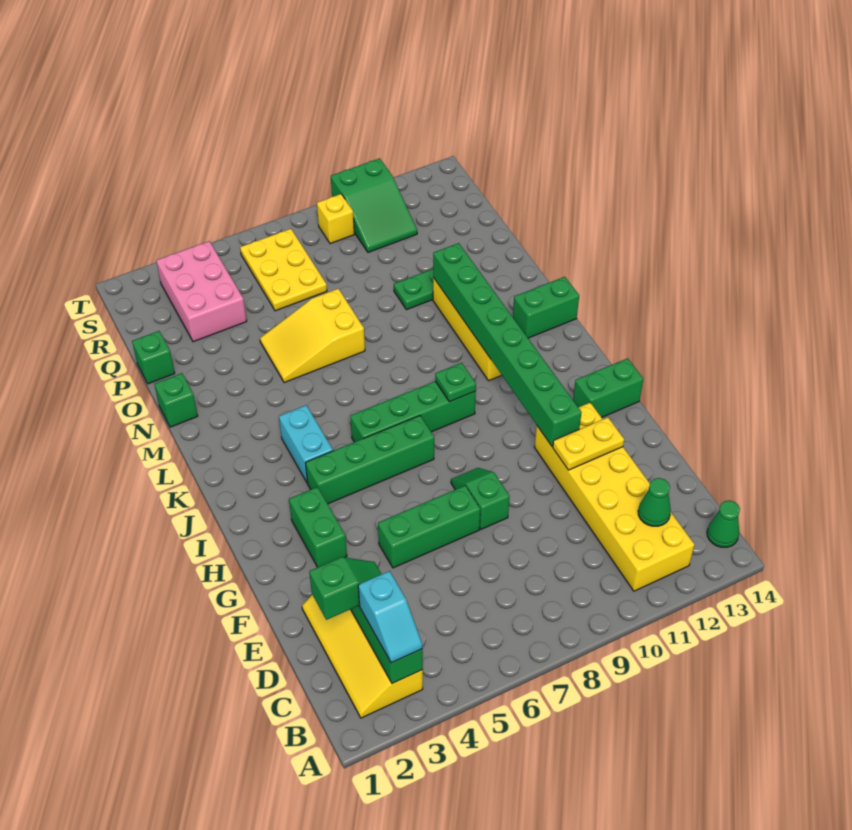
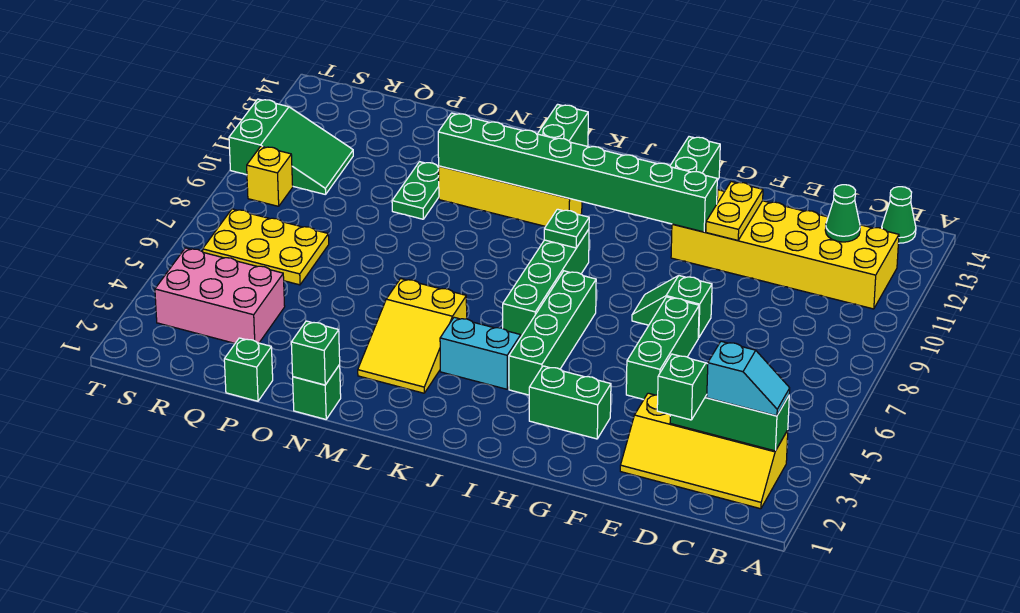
none -> green brick N1 level 2
yellow slope N5:O7 level 1 top 7 -> yellow slope L3:M5 level 1 top 5

